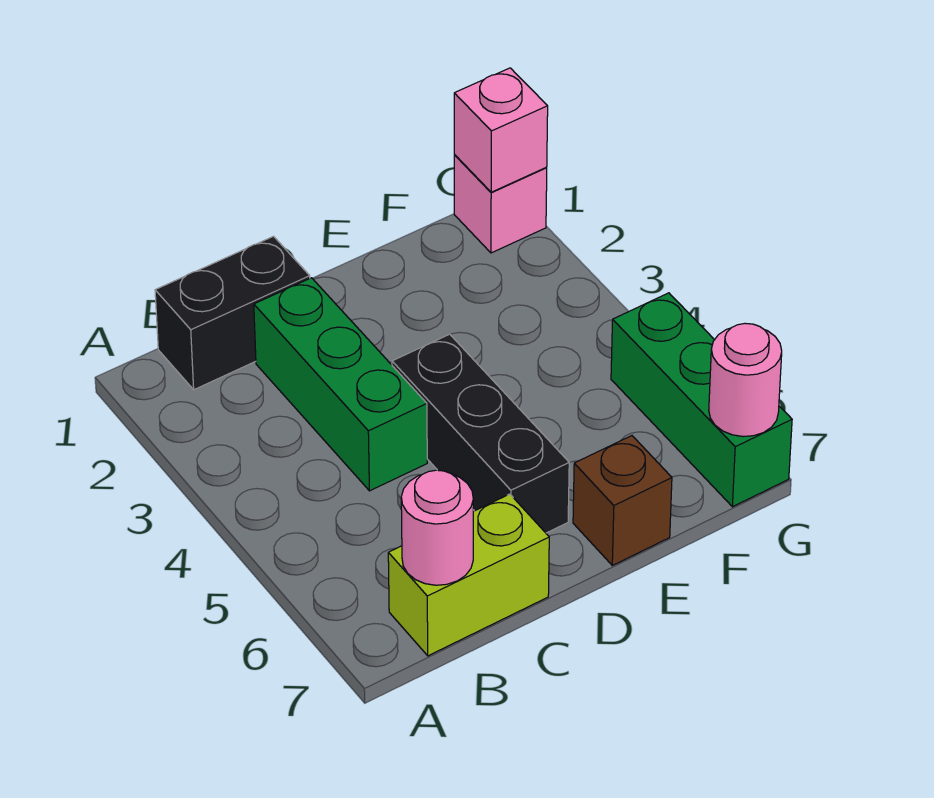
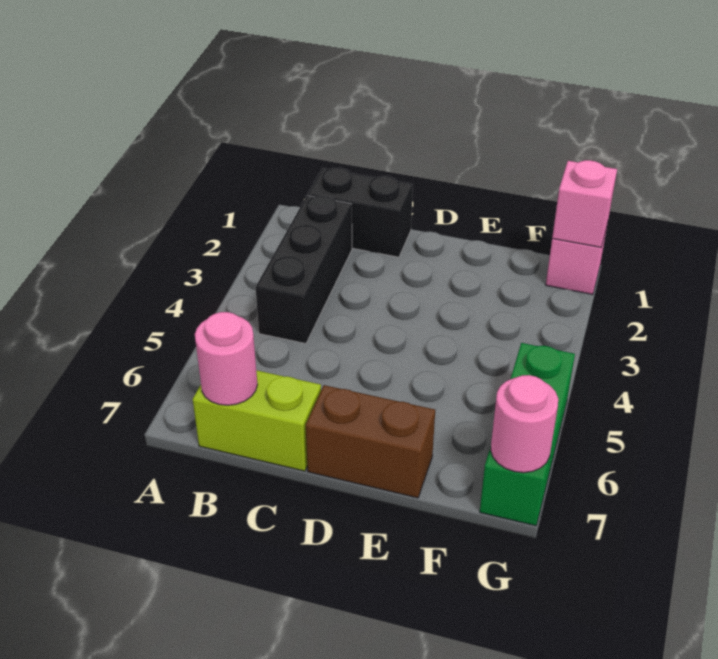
green brick C2:C4 level 1 -> none
black brick D4:D6 level 1 -> black brick B2:B4 level 1
brown brick E7 level 1 -> brown brick D7:E7 level 1

